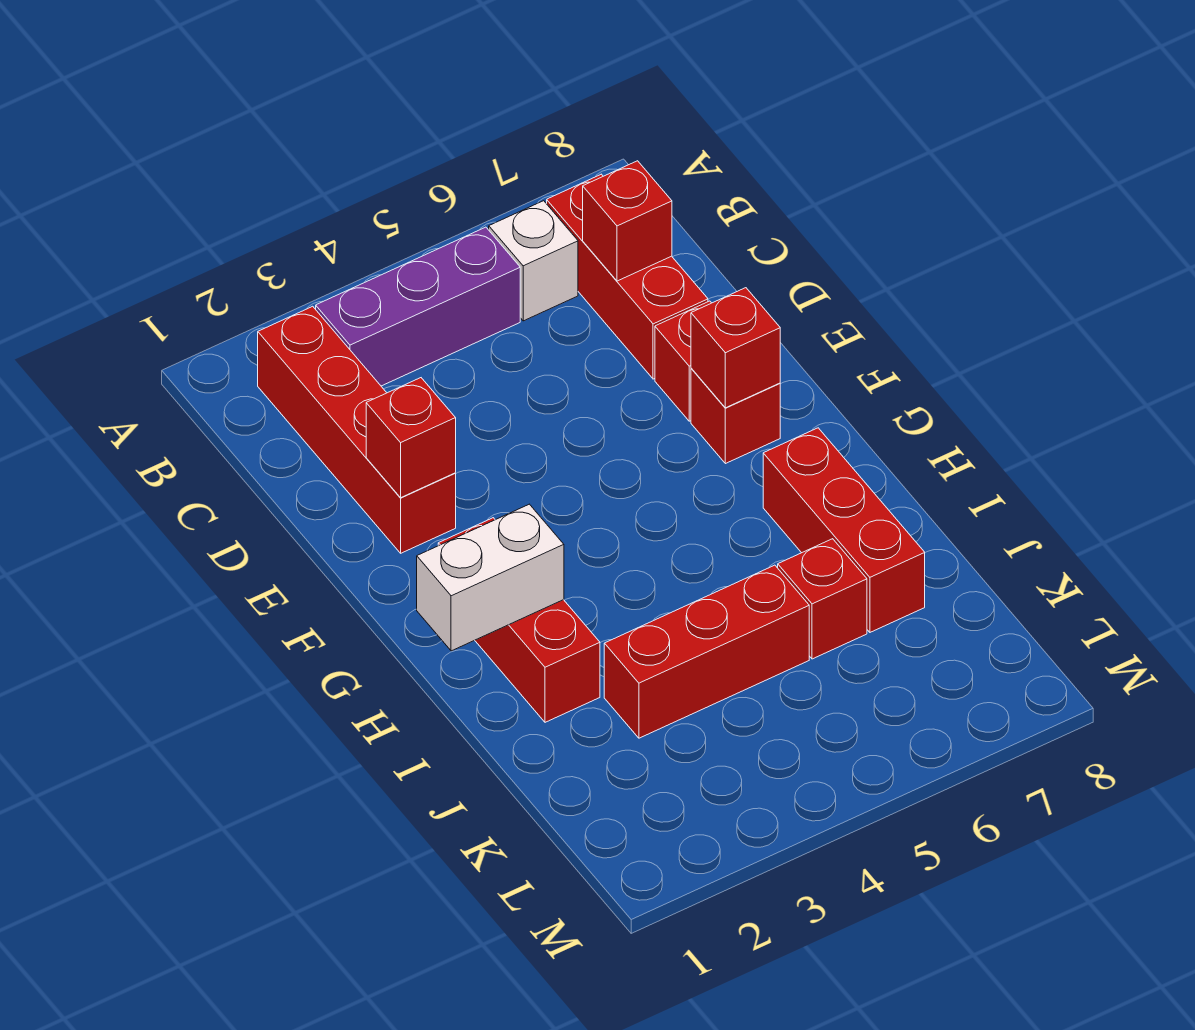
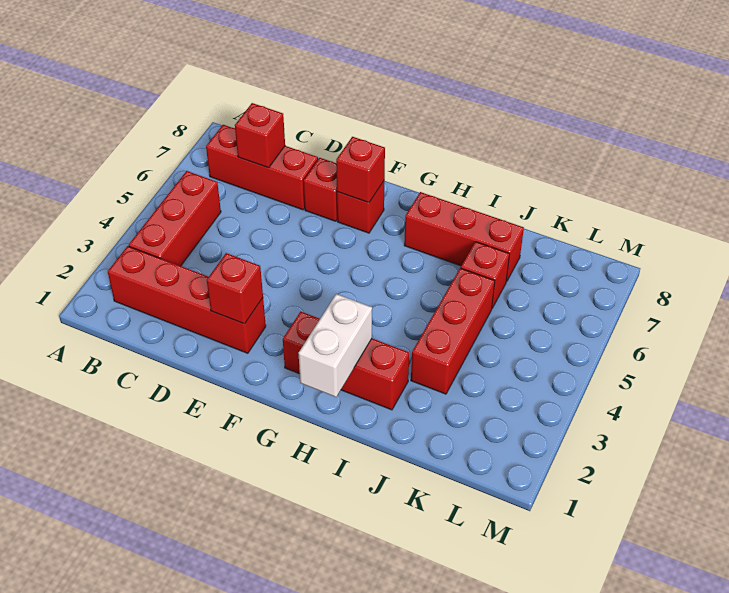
purple brick B3:B5 level 1 -> red brick B3:B5 level 1
white brick B6 level 1 -> none

